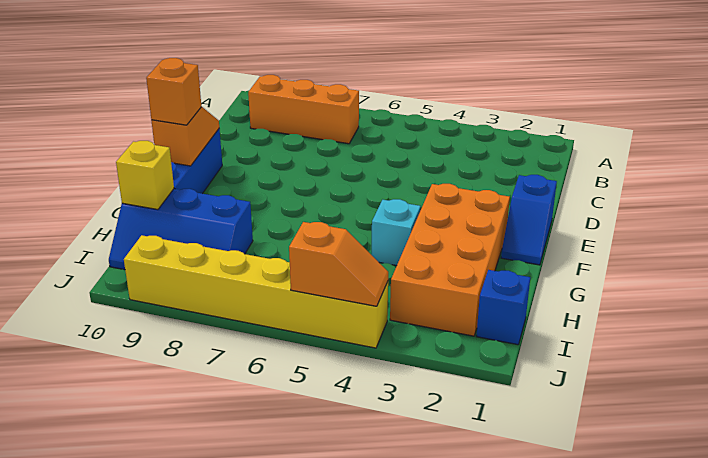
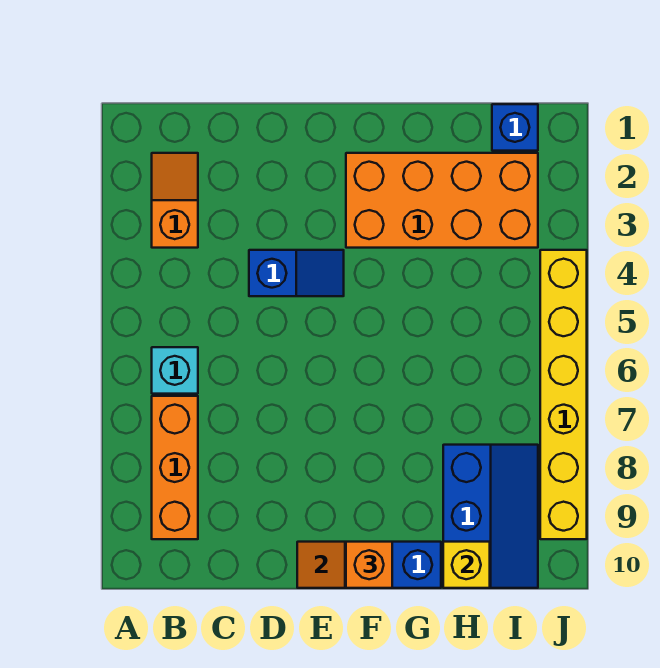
blue slope E1:F1 level 1 top E -> blue slope D4:E4 level 1 top D
cyan brick G4 level 1 -> cyan brick B6 level 1
orange slope J4:J5 level 2 top 5 -> orange slope B2:B3 level 1 top 3

